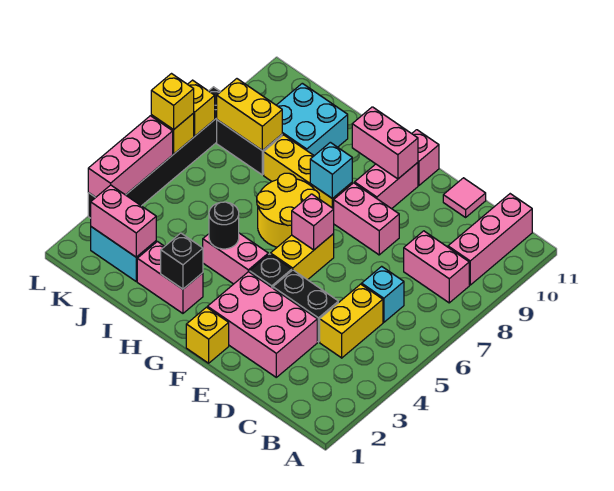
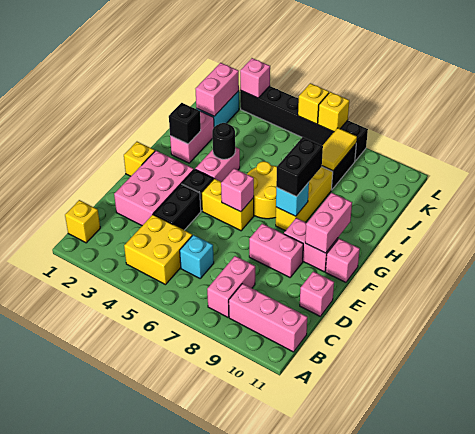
yellow brick C4:C5 level 1 -> yellow brick B4:C5 level 1
pink tile D11 level 1 -> pink brick D11 level 1
pink brick E8:F8 level 1 -> pink brick E8:E9 level 1
none -> black brick G8:H8 level 3
cyan brick I9:J10 level 1 -> none
yellow brick J8:K8 level 2 -> yellow tile J8:K8 level 2
pink brick L3:L5 level 2 -> pink brick L3 level 2
yellow brick L6 level 3 -> yellow brick B1 level 1

